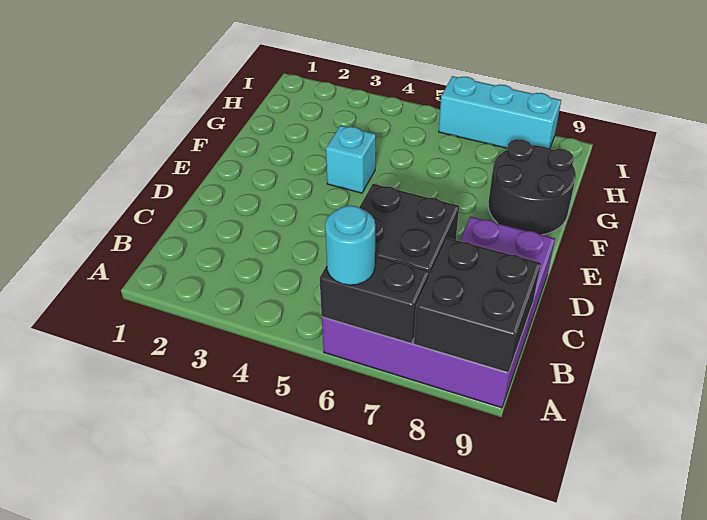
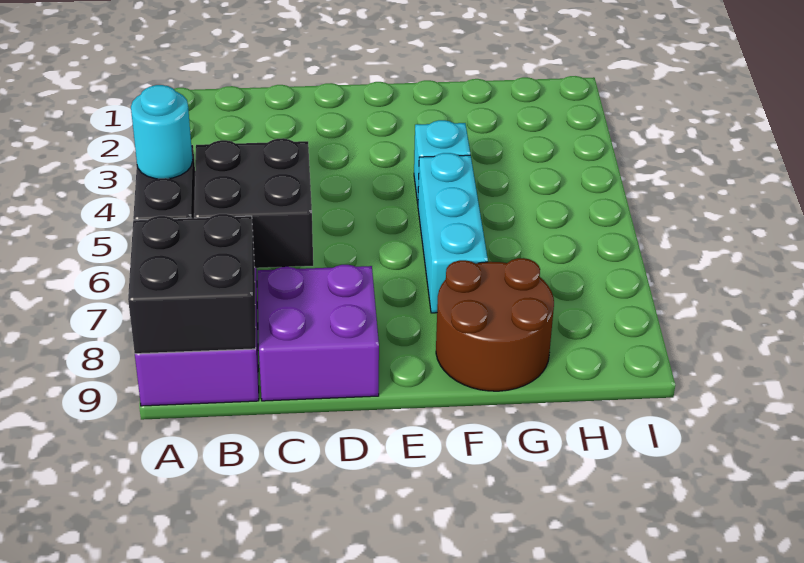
black round brick F8:G9 level 1 -> brown round brick F8:G9 level 1
cyan brick I6:I8 level 1 -> cyan brick F5:F7 level 1

